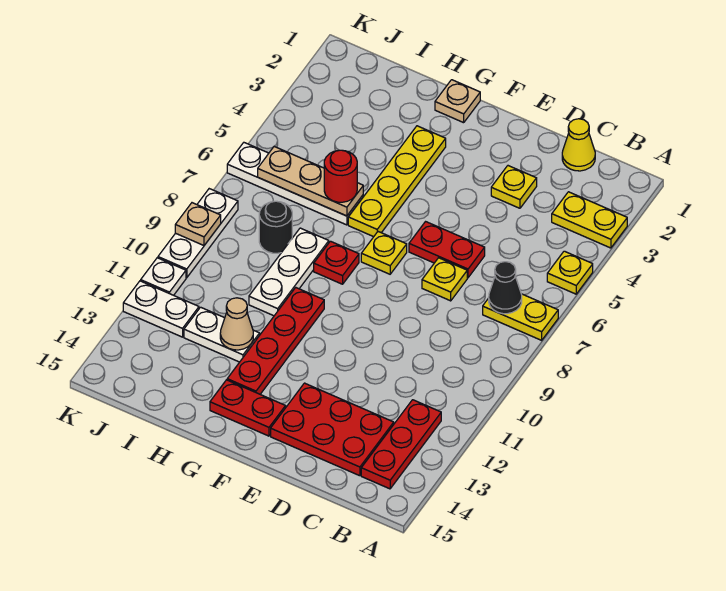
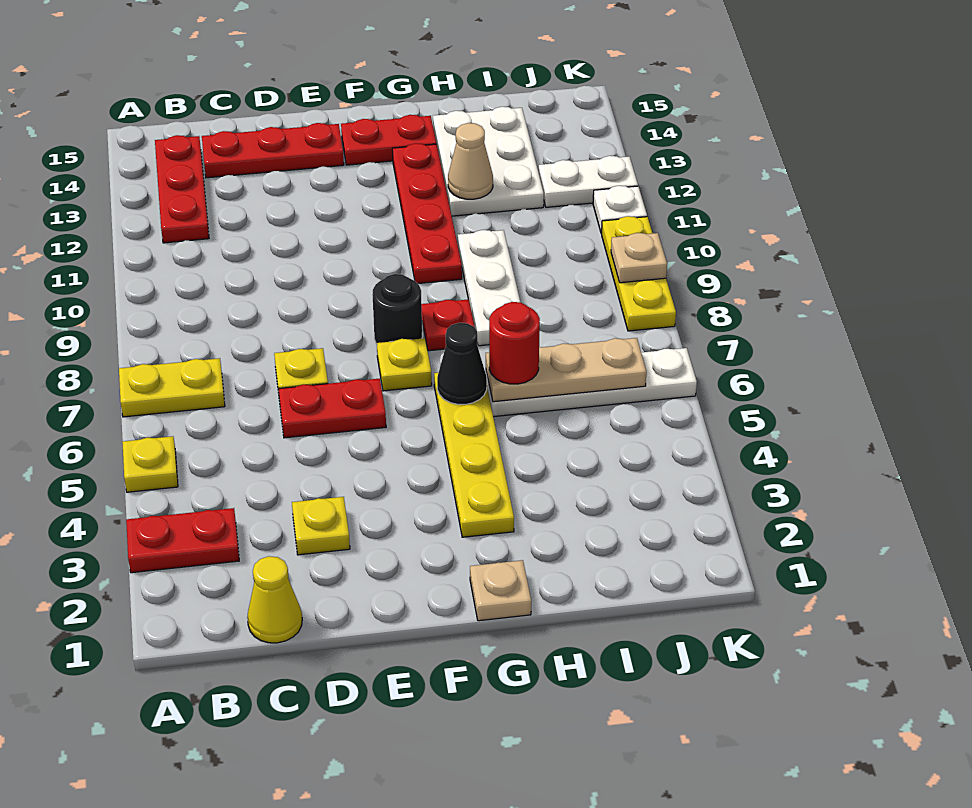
yellow plate A3:B3 level 1 -> red plate A3:B3 level 1
black cone B7 level 2 -> black cone G6 level 2
red plate C13:E14 level 1 -> red plate C14:E14 level 1
white plate H12:I12 level 1 -> white plate H12:I14 level 1
black round brick I8 level 1 -> black round brick F8 level 1
white plate K8:K10 level 1 -> yellow plate K8:K10 level 1

